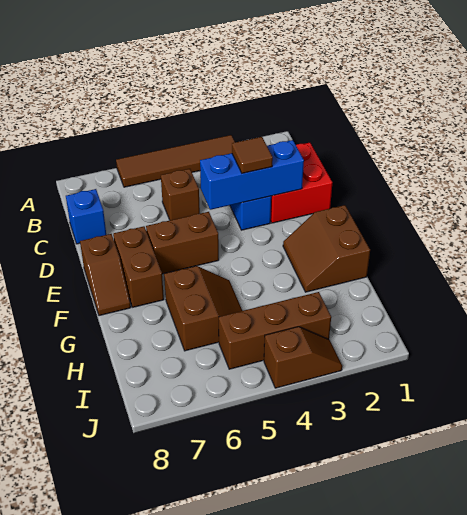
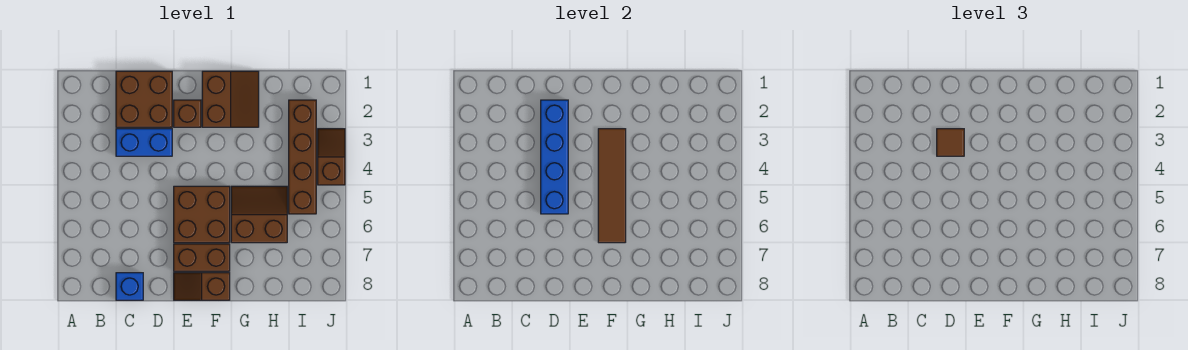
brown tile A3:A6 level 1 -> brown tile F3:F6 level 2
red brick C1:D2 level 1 -> brown brick C1:D2 level 1
brown brick C5 level 1 -> brown brick E2 level 1
blue brick D2:D4 level 2 -> blue brick D2:D5 level 2
brown brick E5:E6 level 1 -> brown brick E5:F6 level 1
brown slope E8:F8 level 1 top E -> brown slope E8:F8 level 1 top F
brown slope F1:G2 level 1 top 1 -> brown slope F1:G2 level 1 top F
brown brick I3:I5 level 1 -> brown brick I2:I5 level 1

